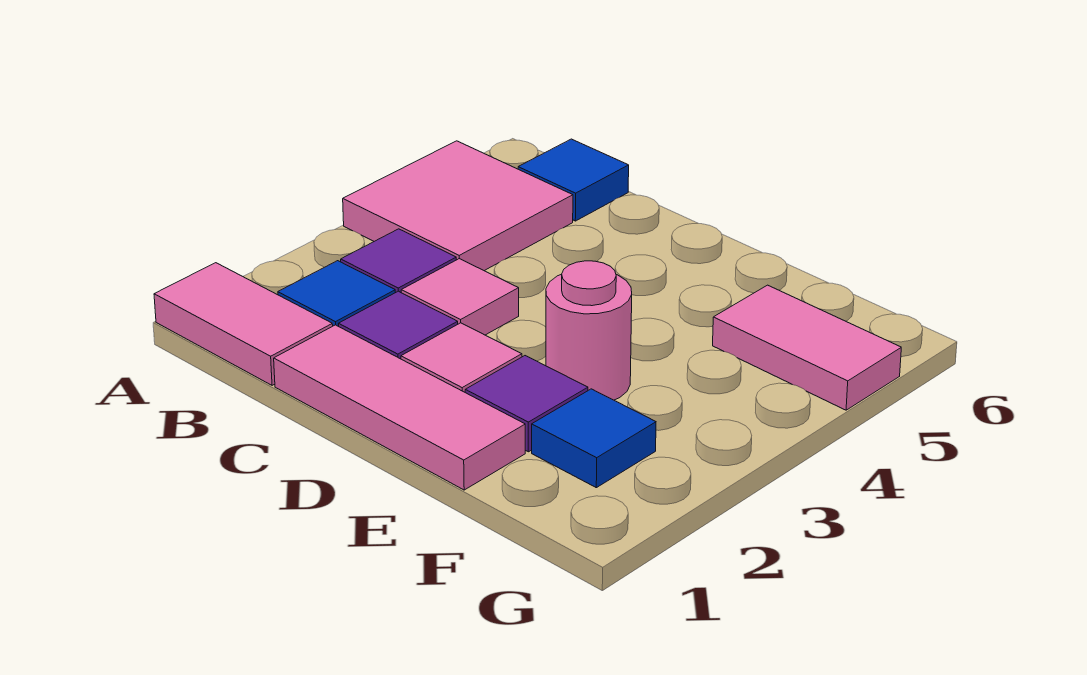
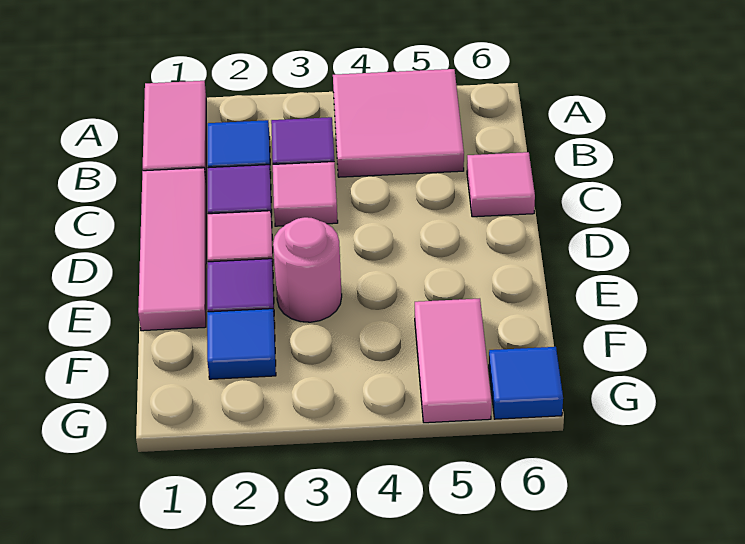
blue tile B6 level 1 -> blue tile G6 level 1
none -> pink tile C6 level 1

